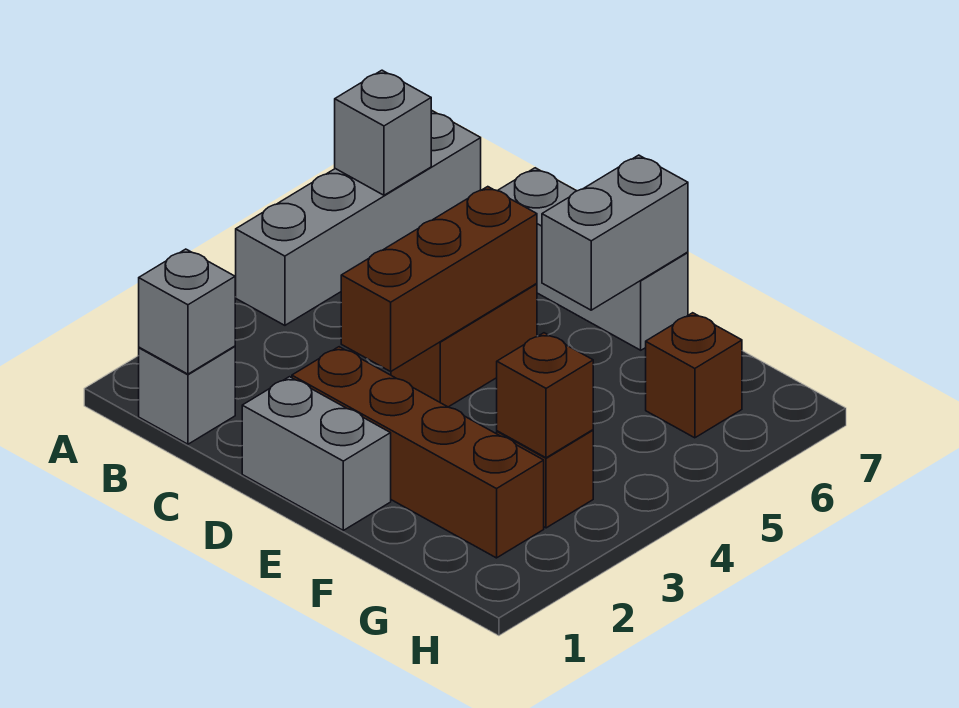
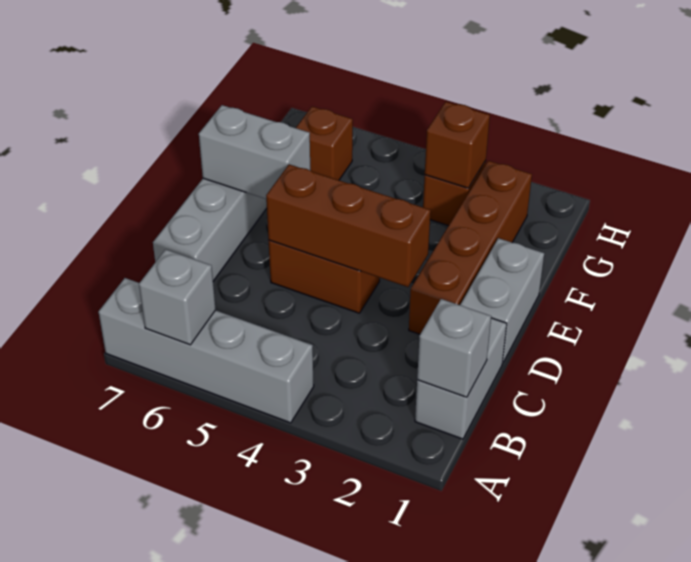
grey brick B1 level 1 -> grey brick B1:C1 level 1

